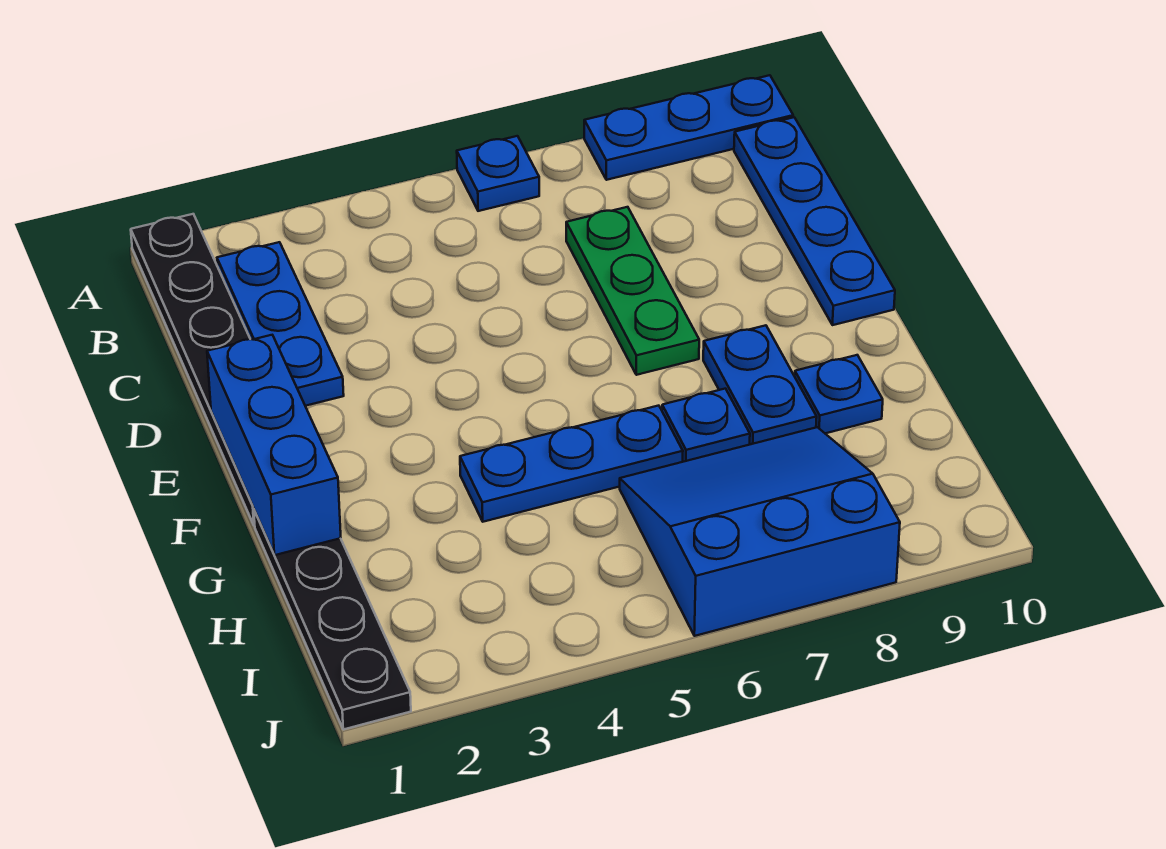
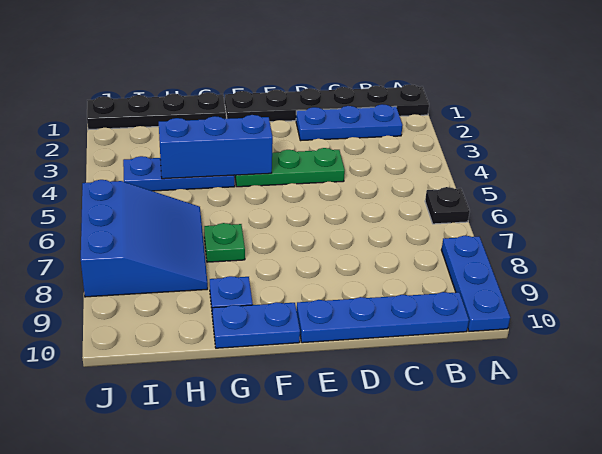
blue plate A6 level 1 -> black plate A6 level 1
green plate C7:E7 level 1 -> green plate D4:F4 level 1
blue brick E1:G1 level 2 -> blue brick F4:H4 level 2
blue plate F8:G8 level 1 -> blue plate F10:G10 level 1
blue plate G4:G6 level 1 -> blue plate G4:I4 level 1
blue plate G7 level 1 -> green plate G7 level 1

